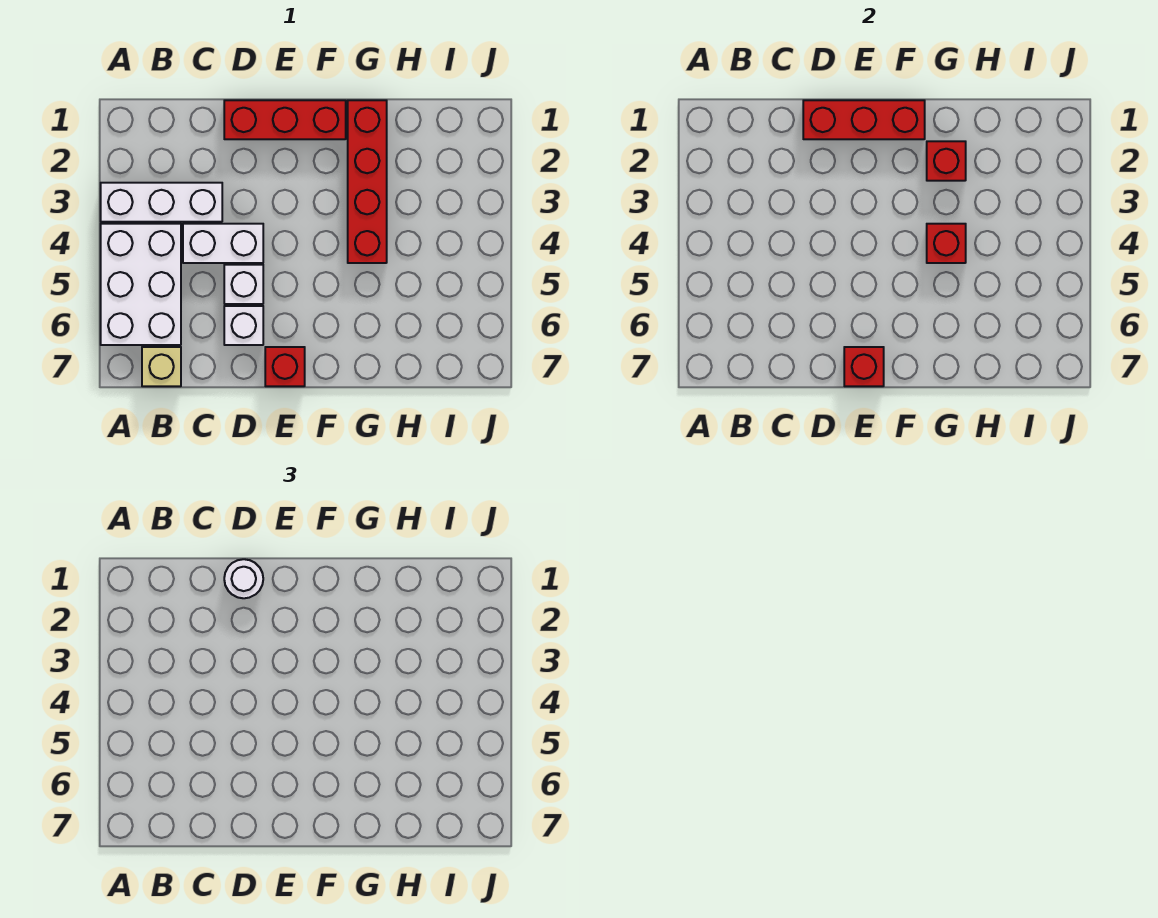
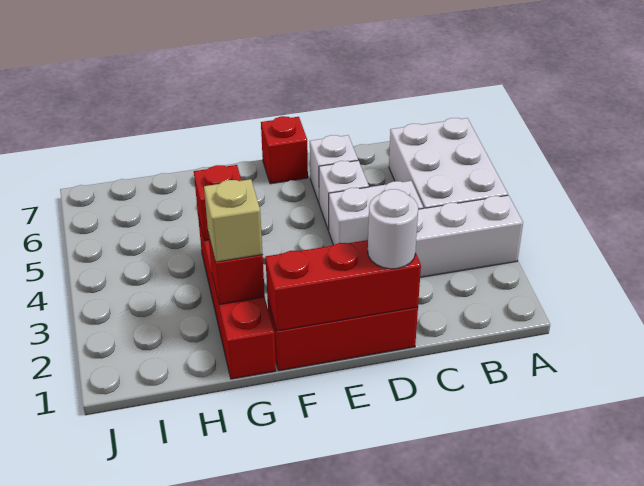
tan brick B7 level 1 -> tan brick G2 level 3
red brick E7 level 2 -> none

